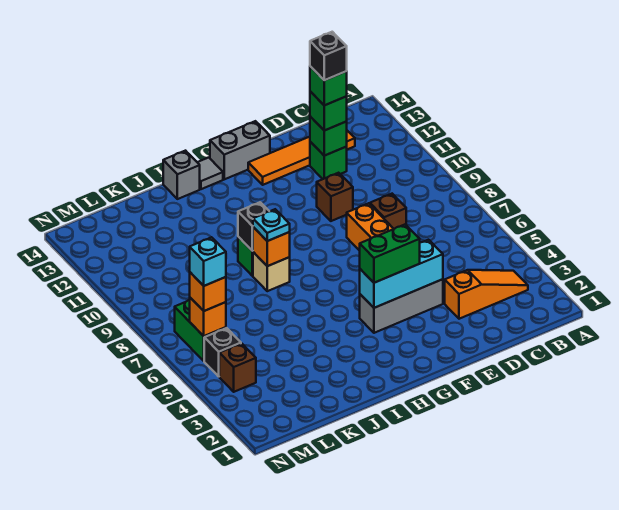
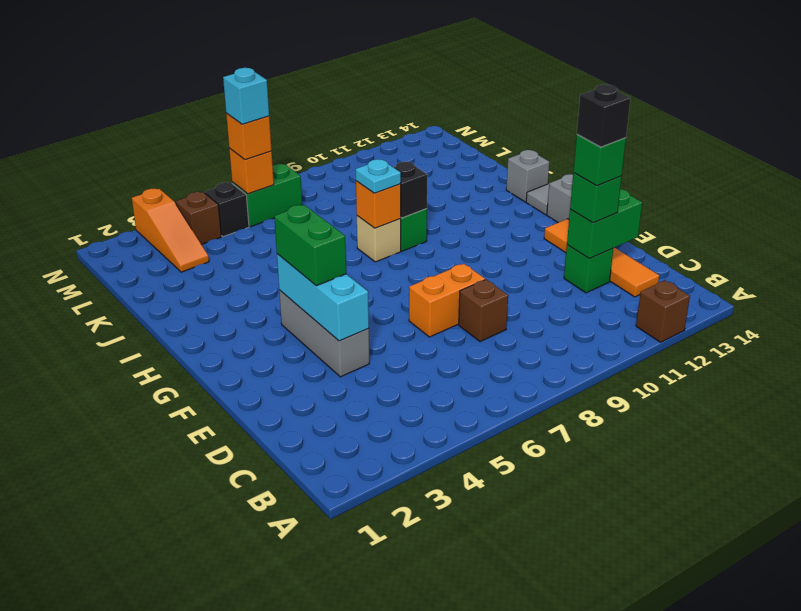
orange slope B3:D3 level 1 top D -> orange slope L3:N3 level 1 top N
green brick D12 level 2 -> green brick D12:D13 level 2
brown brick E10 level 1 -> brown brick A12 level 1

